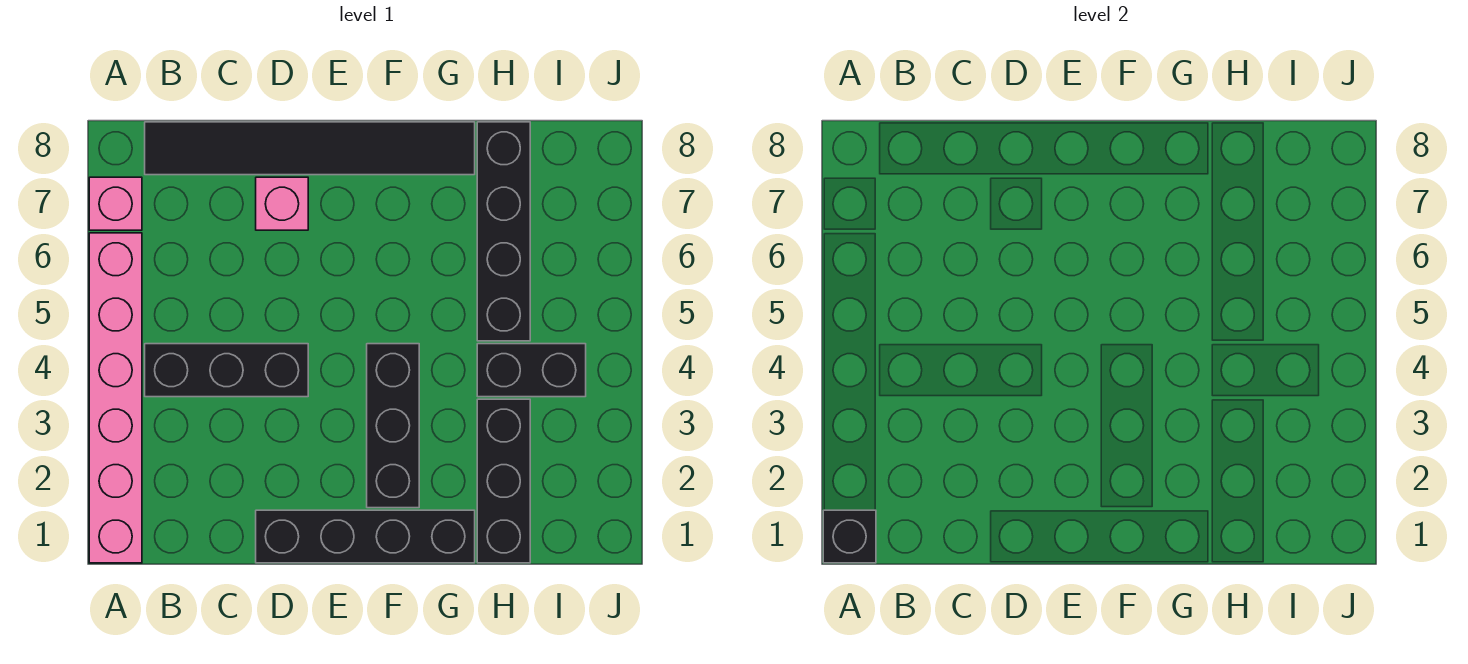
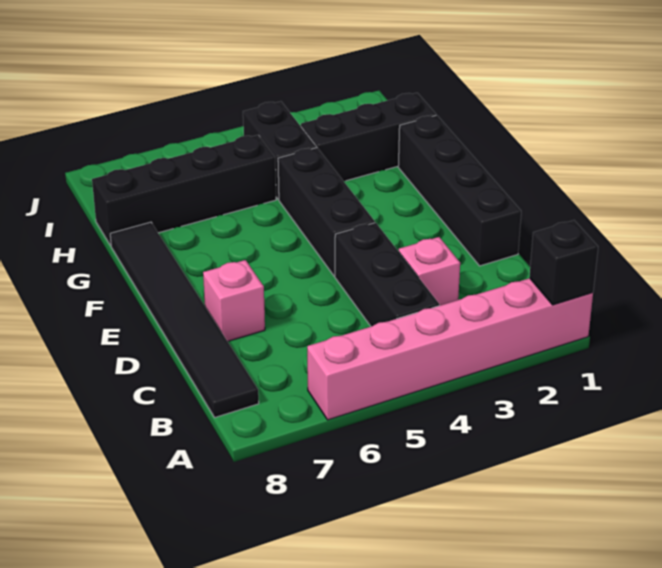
pink brick A7 level 1 -> pink brick C3 level 1
black brick F2:F4 level 1 -> black brick E4:G4 level 1

